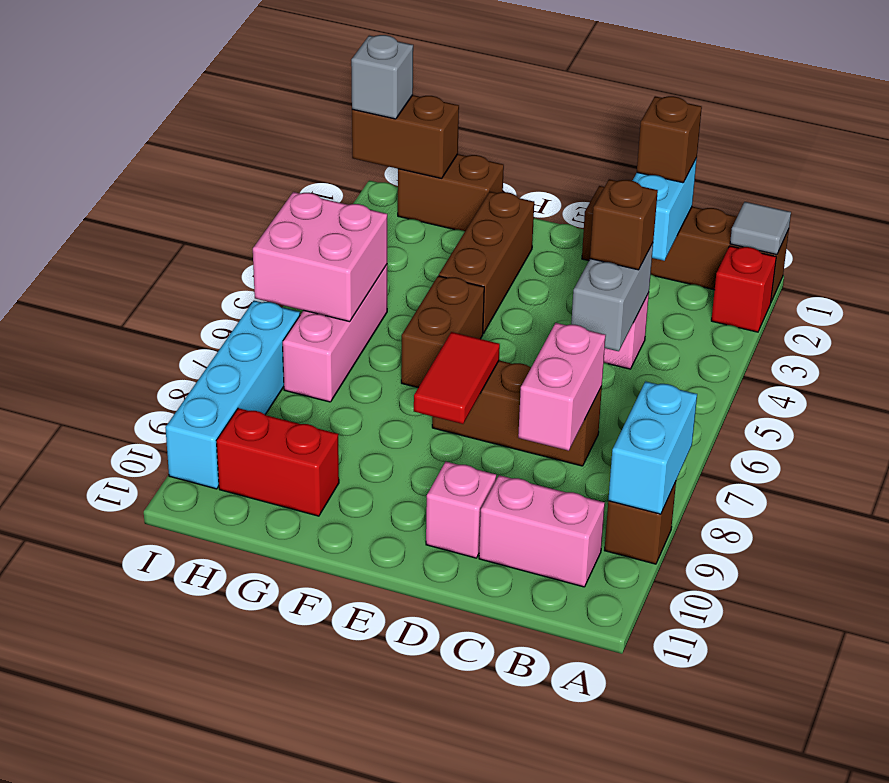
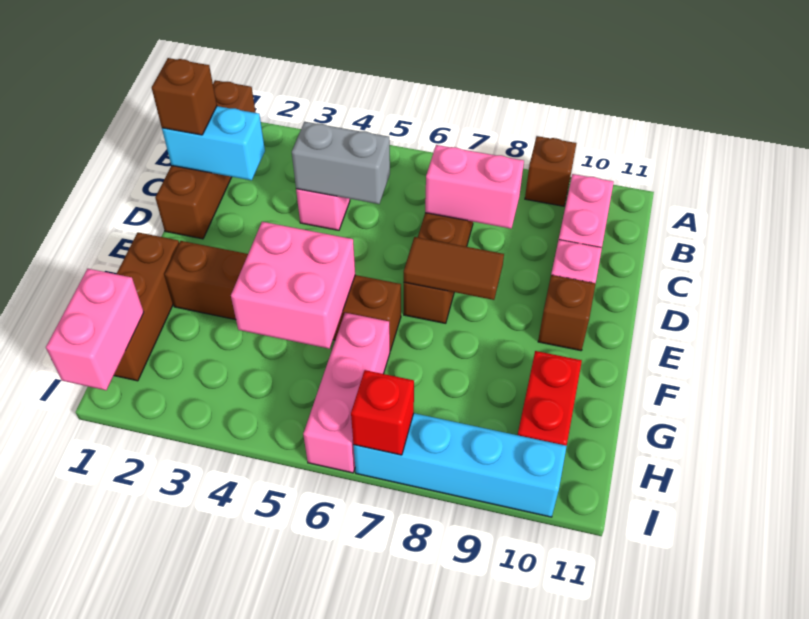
grey tile A1 level 2 -> none
red brick A2 level 1 -> red brick I7 level 2
cyan brick A8:A9 level 2 -> none
brown brick C4 level 3 -> brown brick E10 level 1
red tile E7:E8 level 2 -> brown tile E7:E8 level 2
brown brick G1:H1 level 1 -> brown brick F1:H1 level 1
brown brick H1:I1 level 2 -> pink brick H1:I1 level 2
pink brick H5:H7 level 1 -> pink brick G6:I6 level 1
pink brick H5:I6 level 2 -> pink brick F4:G5 level 2
grey brick I1 level 3 -> none

